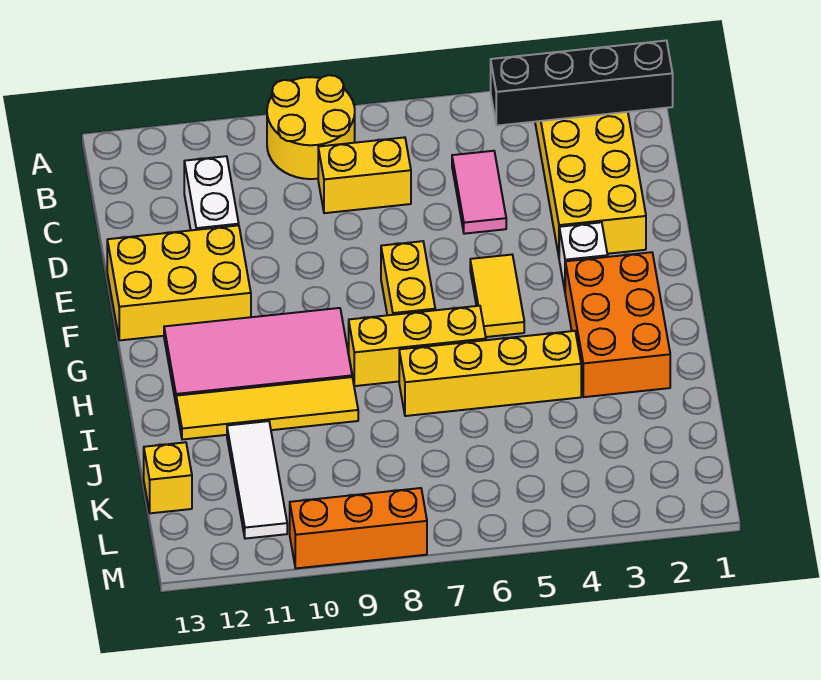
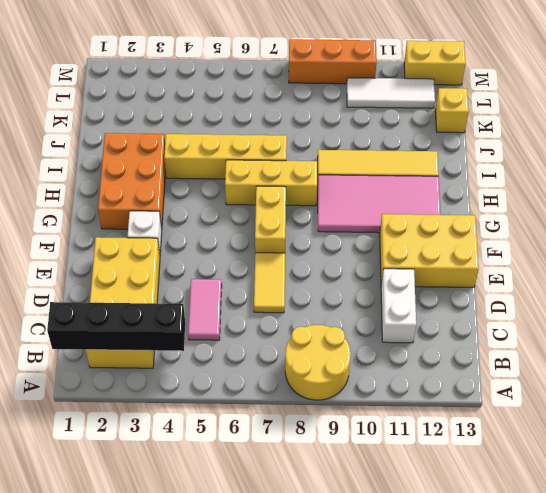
yellow brick C7:C8 level 1 -> yellow brick M12:M13 level 1
yellow tile F5:G5 level 1 -> yellow tile D7:E7 level 1
white tile J11:L11 level 1 -> white tile L10:L12 level 1

